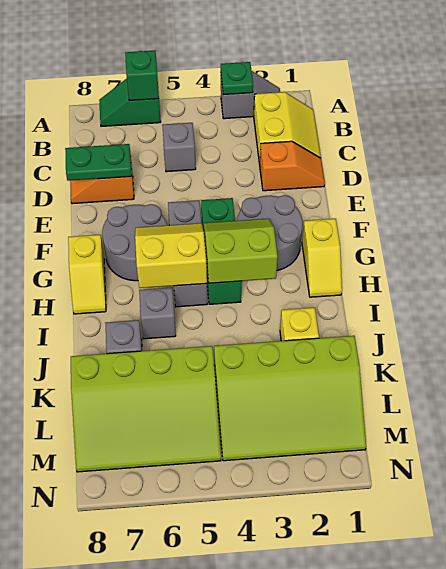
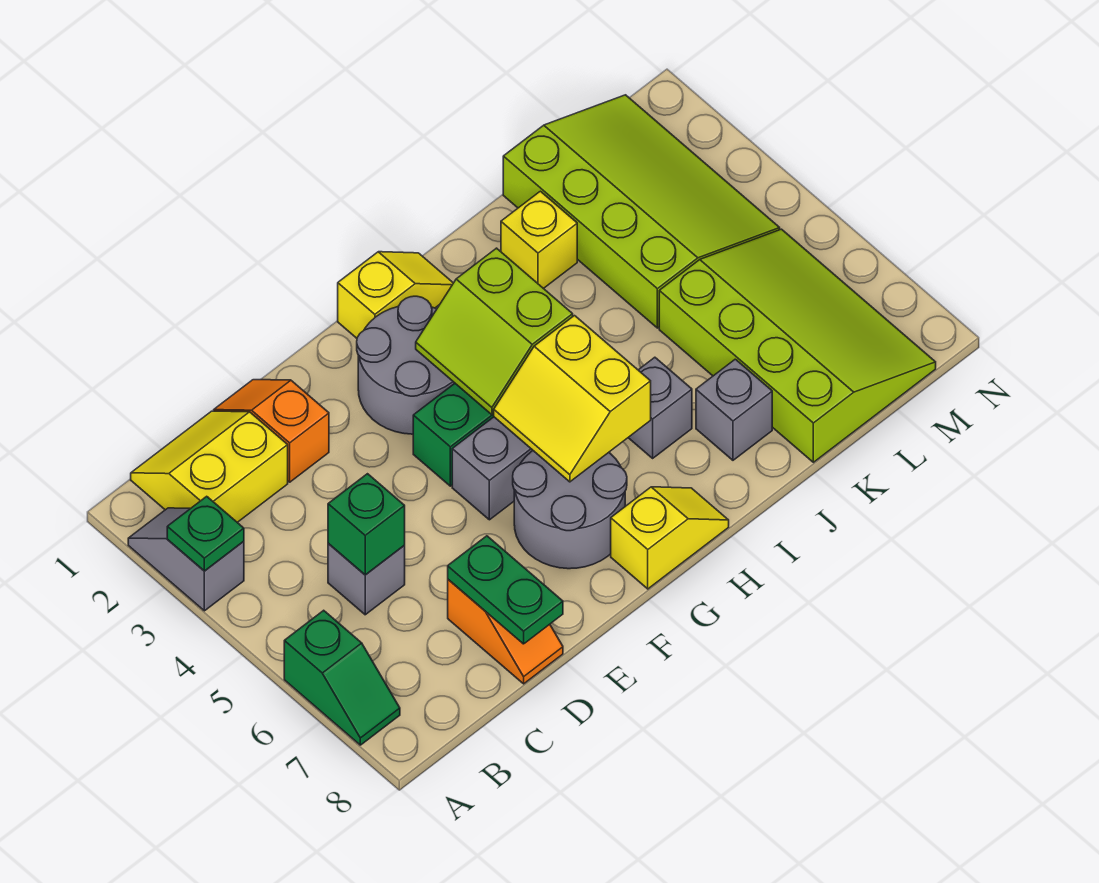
green brick A6 level 2 -> green brick C5 level 2

